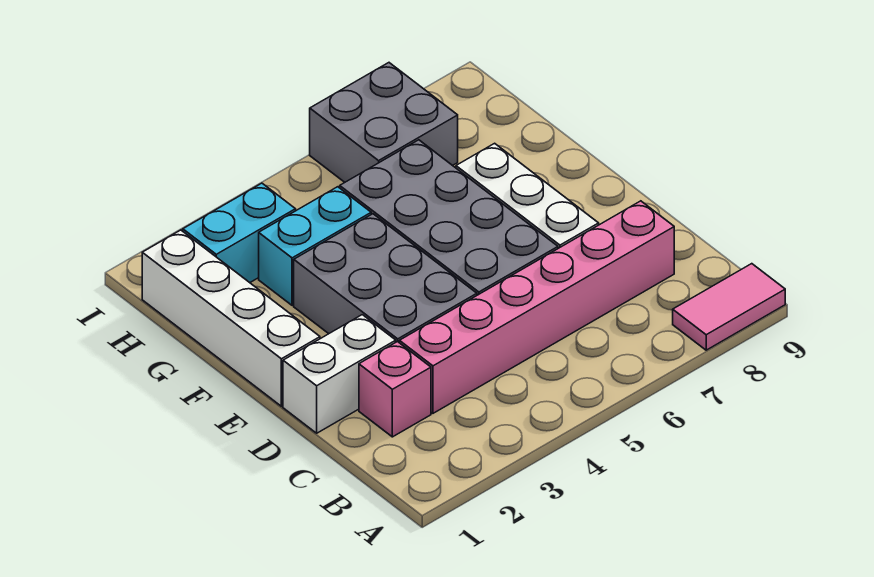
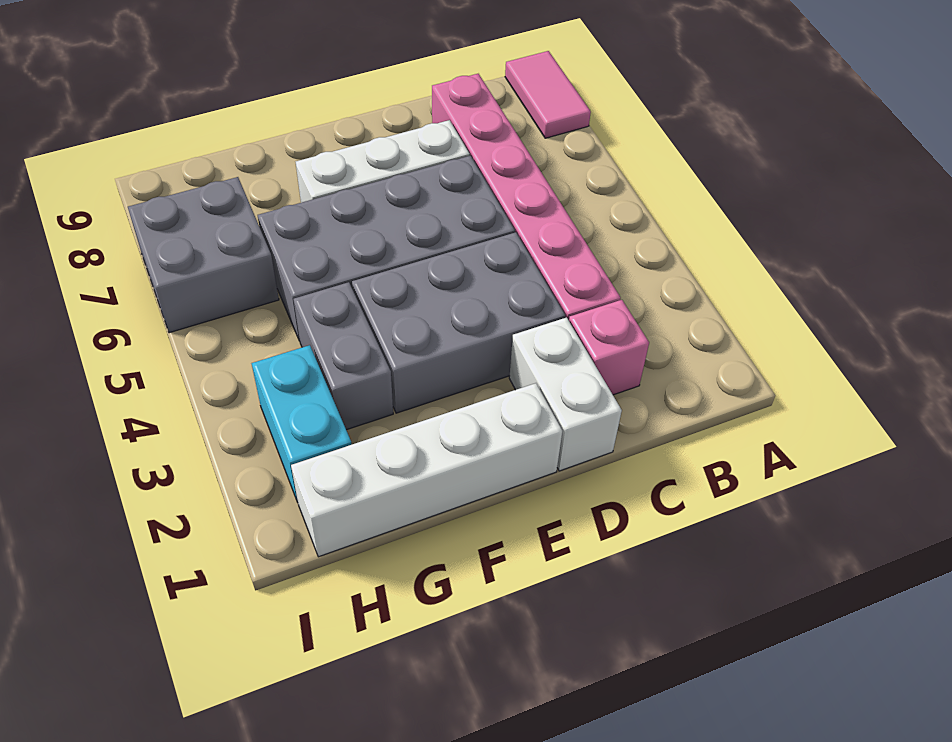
cyan brick G3:G4 level 1 -> grey brick G3:G4 level 1

